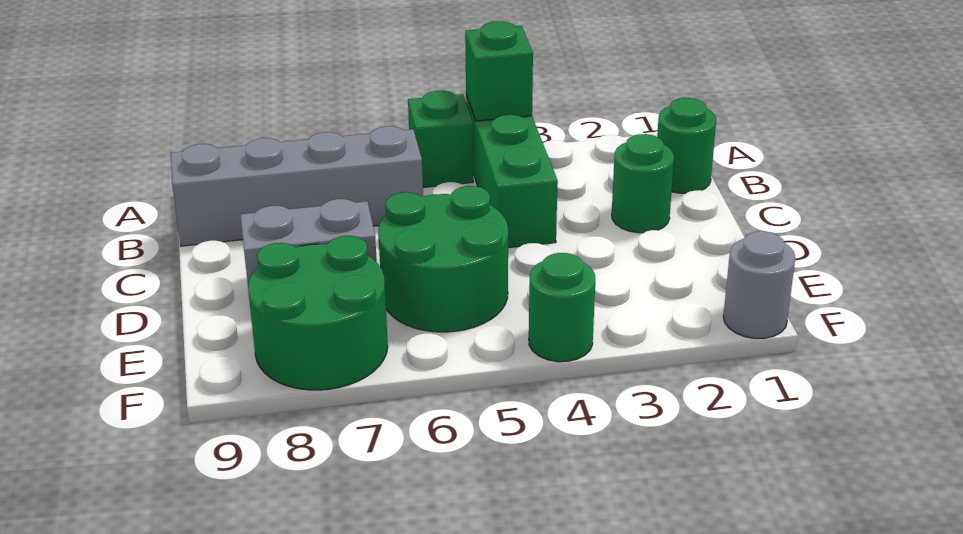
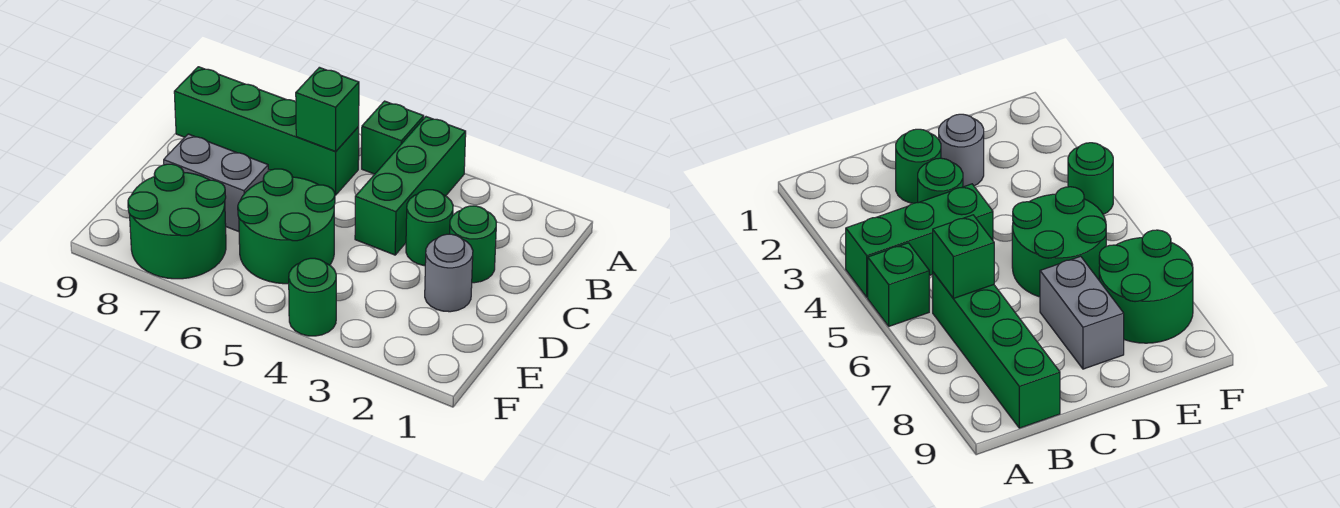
green brick A4 level 2 -> green brick B6 level 2
green round brick B1 level 1 -> green round brick C3 level 1
grey brick B6:B9 level 1 -> green brick B6:B9 level 1
grey round brick F1 level 1 -> grey round brick D2 level 1

